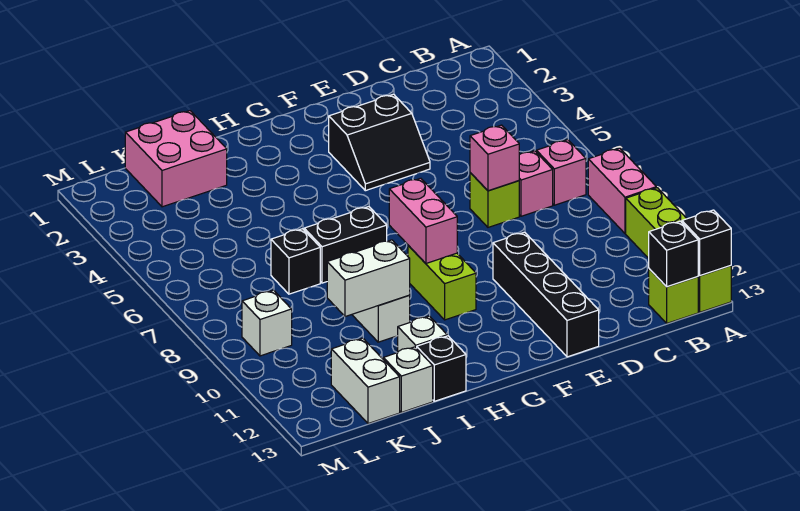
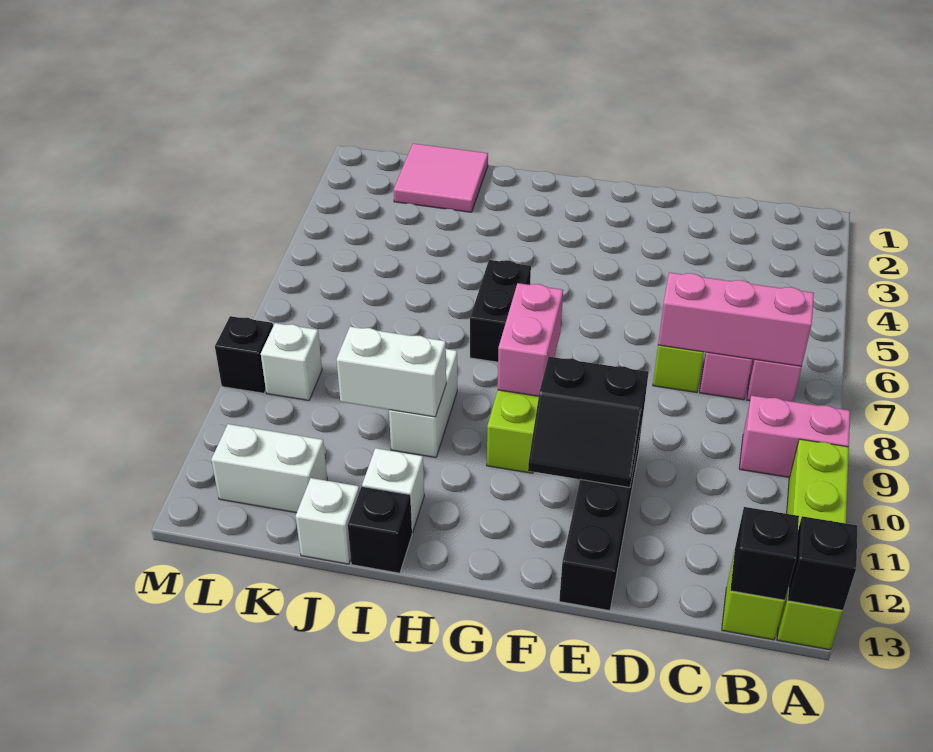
pink brick A8:A9 level 1 -> pink brick A9:B9 level 1
pink brick D7 level 2 -> pink brick B7:D7 level 2
black slope E3:F4 level 1 top 3 -> black slope E10:F11 level 2 top 10
black brick H7:I7 level 1 -> black brick H6:H7 level 1
pink brick J1:K2 level 1 -> pink tile J1:K2 level 1
black brick J7 level 1 -> black brick M9 level 1
white brick K12:K13 level 1 -> white brick K12:L12 level 1

